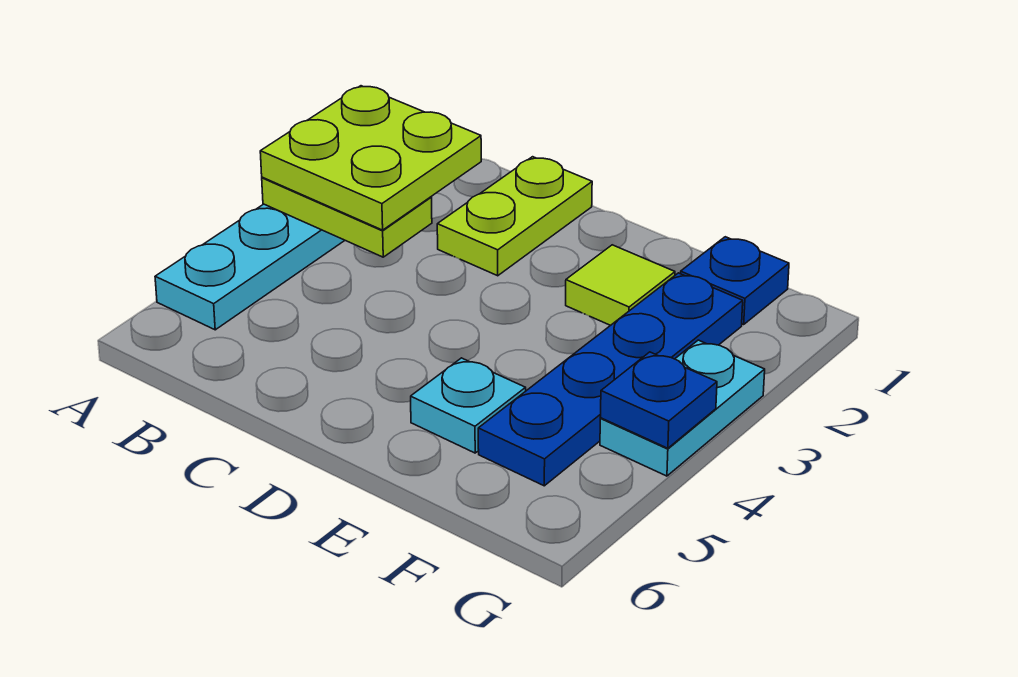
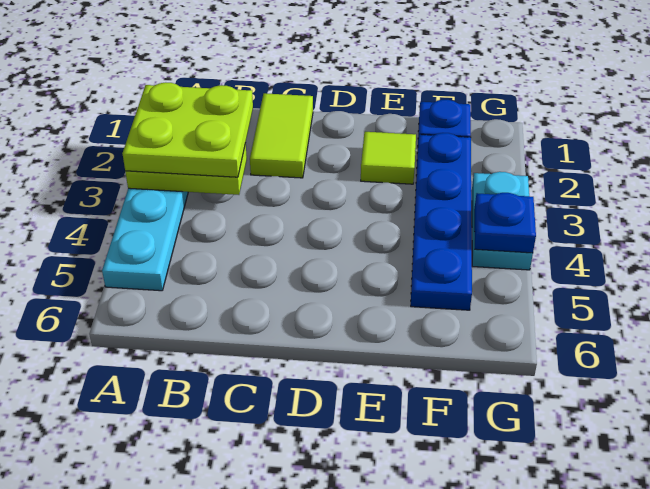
lime plate C1:C2 level 1 -> lime tile C1:C2 level 1
cyan plate E5 level 1 -> none

